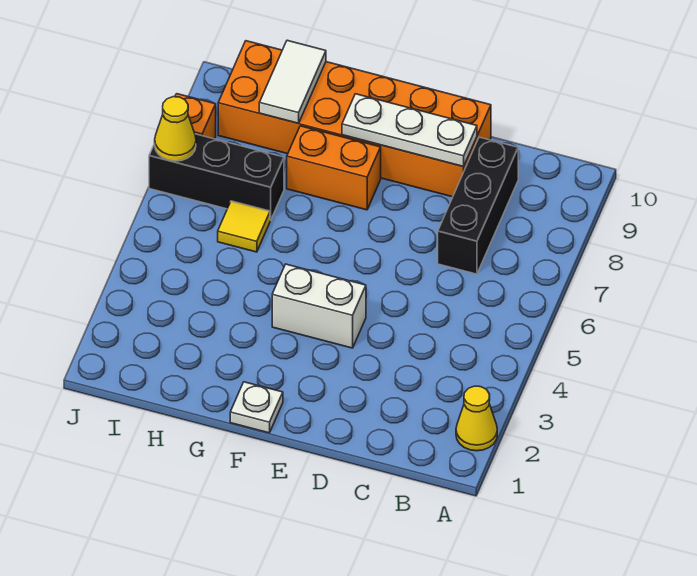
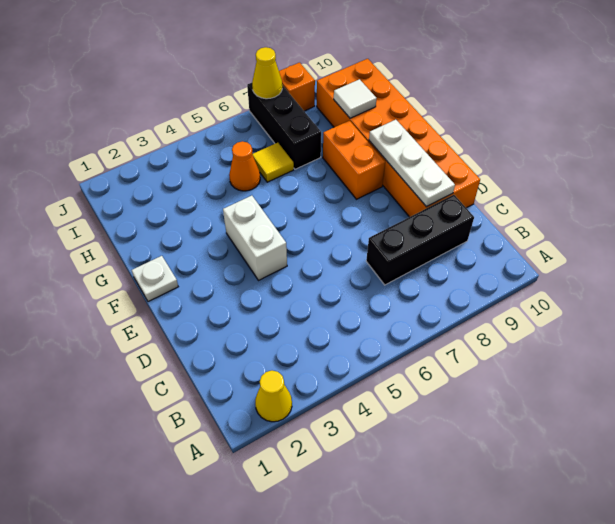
none -> orange cone H5 level 1
white tile H9:H10 level 2 -> white tile H9 level 2

